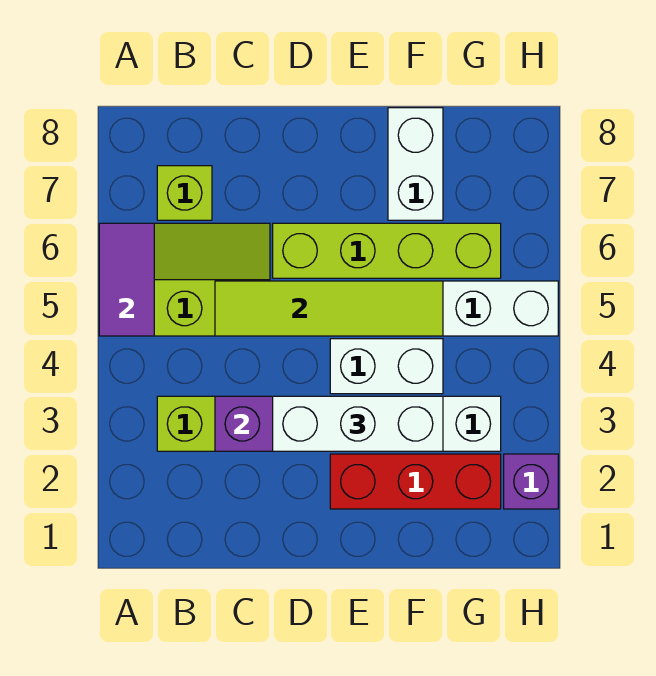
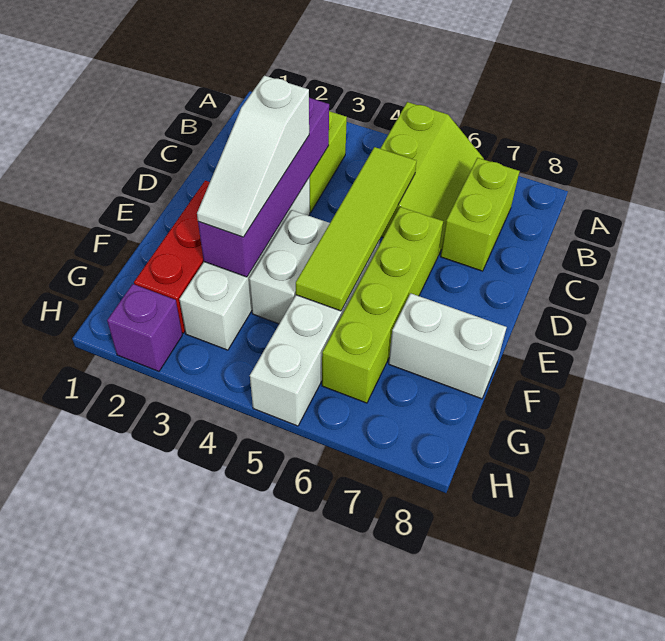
purple tile A5:A6 level 2 -> none
lime brick B7 level 1 -> lime brick B7:C7 level 1
white brick D3:F3 level 3 -> white slope D3:F3 level 3 top D

